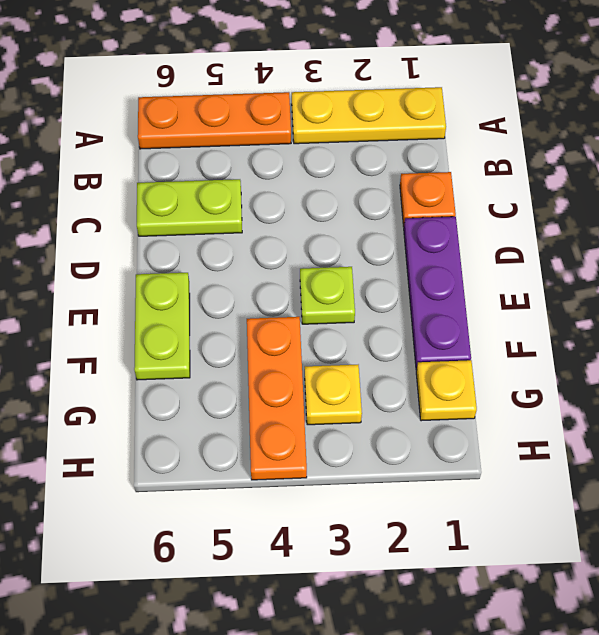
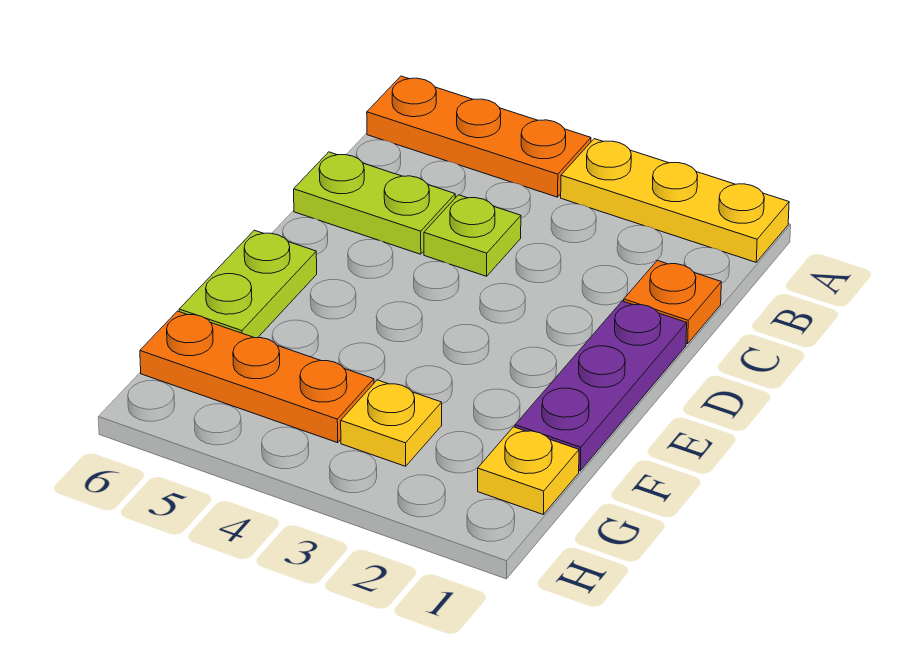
lime plate E3 level 1 -> lime plate C4 level 1
orange plate F4:H4 level 1 -> orange plate G4:G6 level 1

